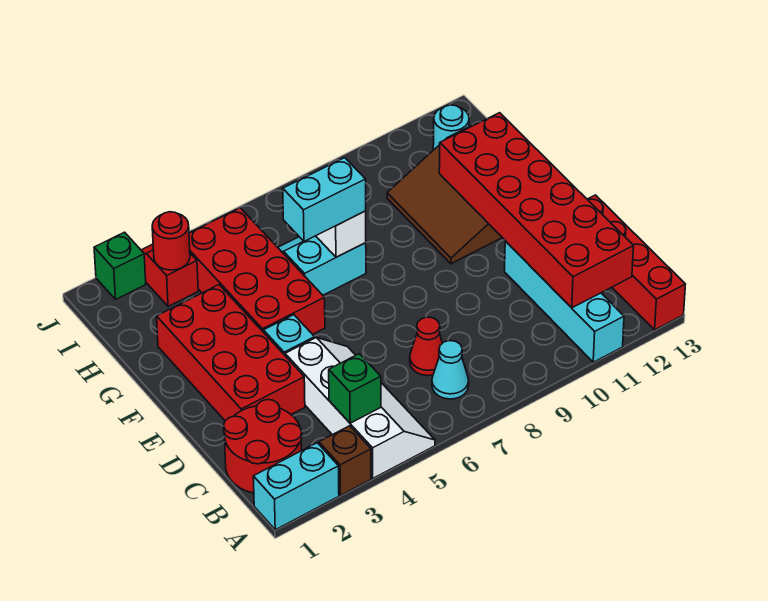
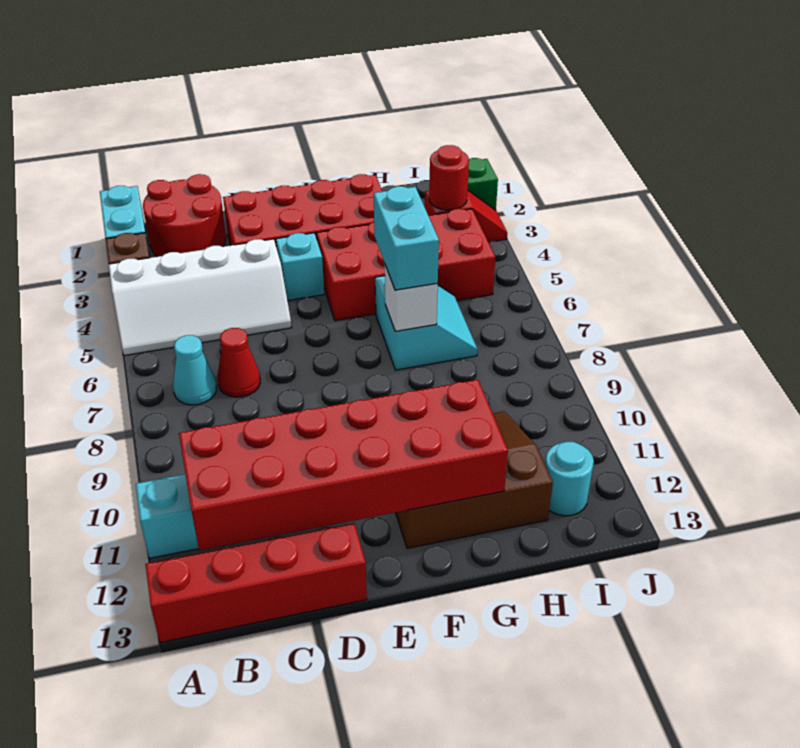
green brick B4 level 2 -> none

